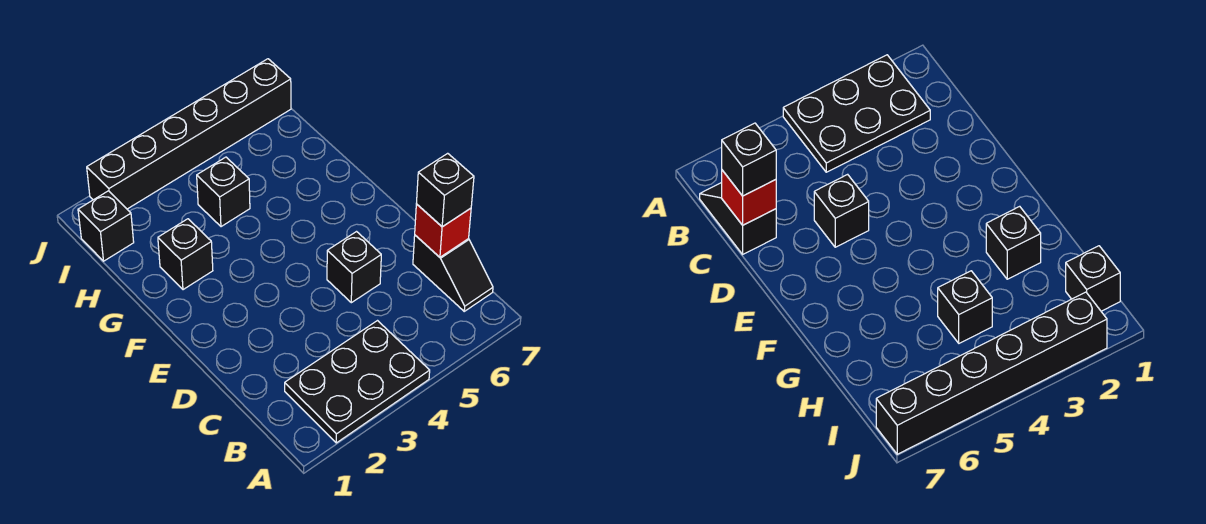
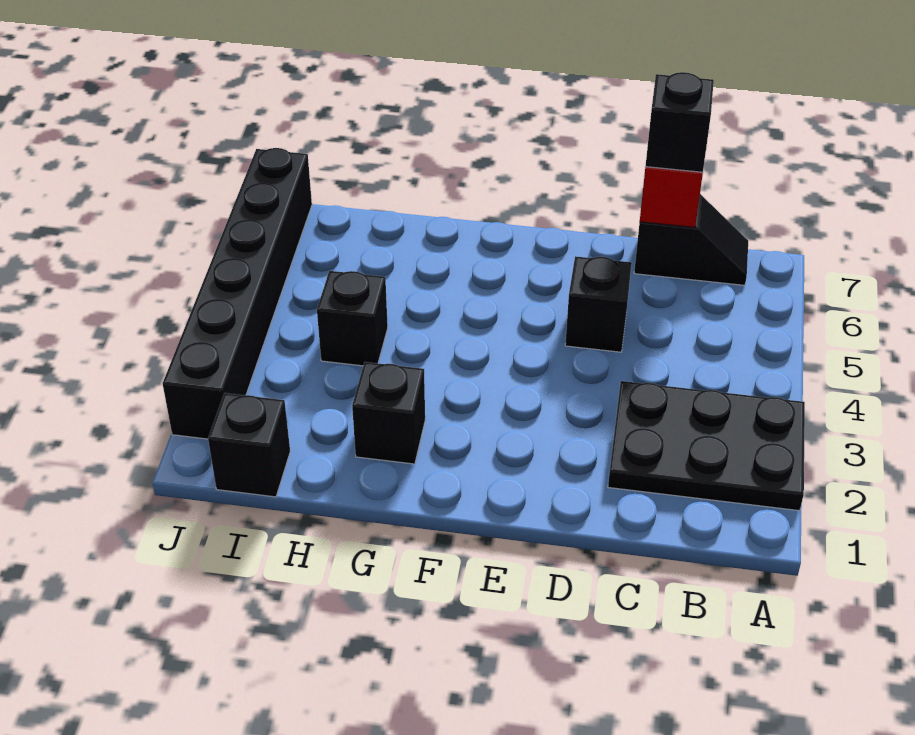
black plate A2:B4 level 1 -> black plate A2:C3 level 1

